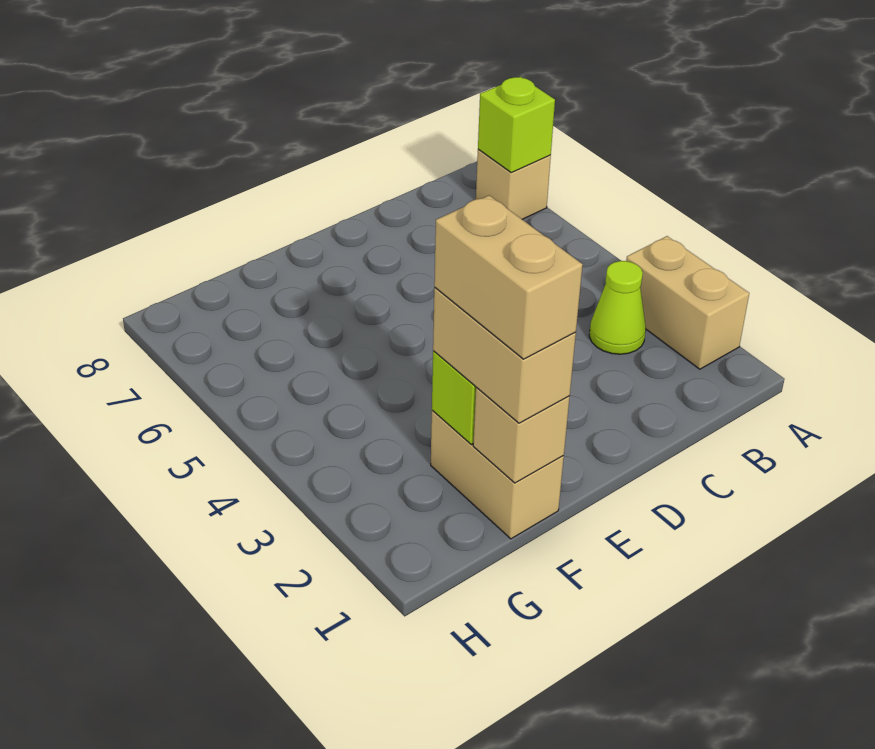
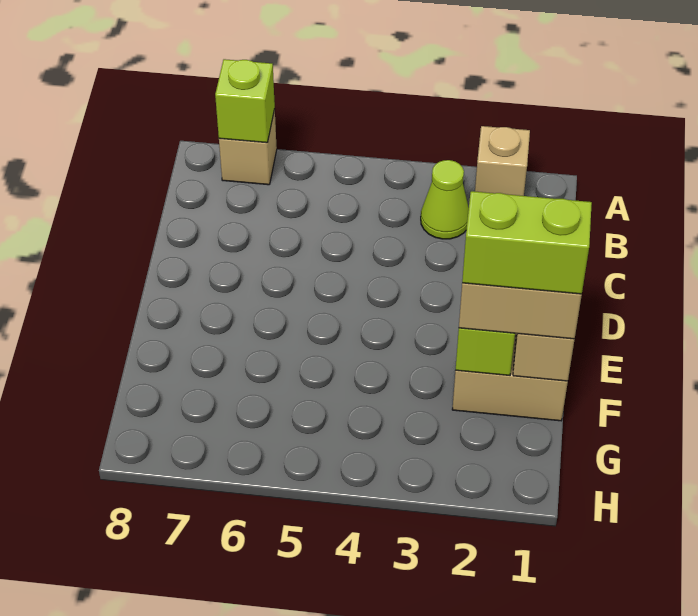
tan brick A2:A3 level 1 -> tan brick A2 level 1
tan brick F1:F2 level 4 -> lime brick F1:F2 level 4

